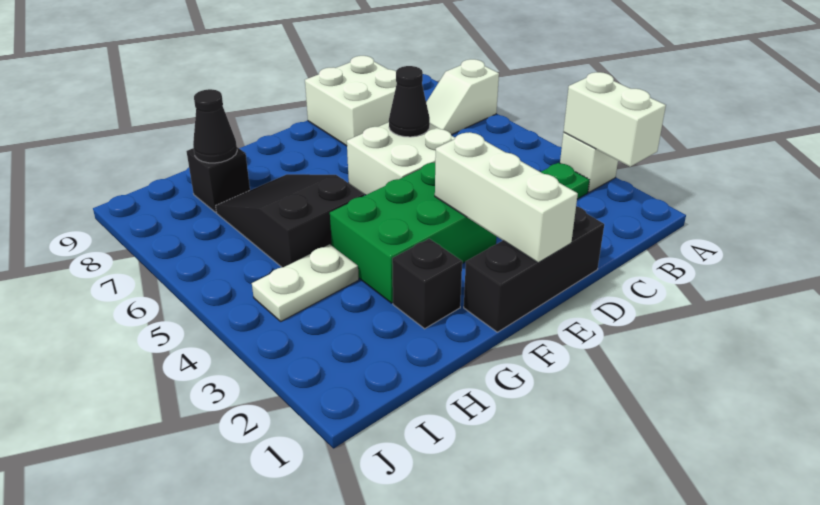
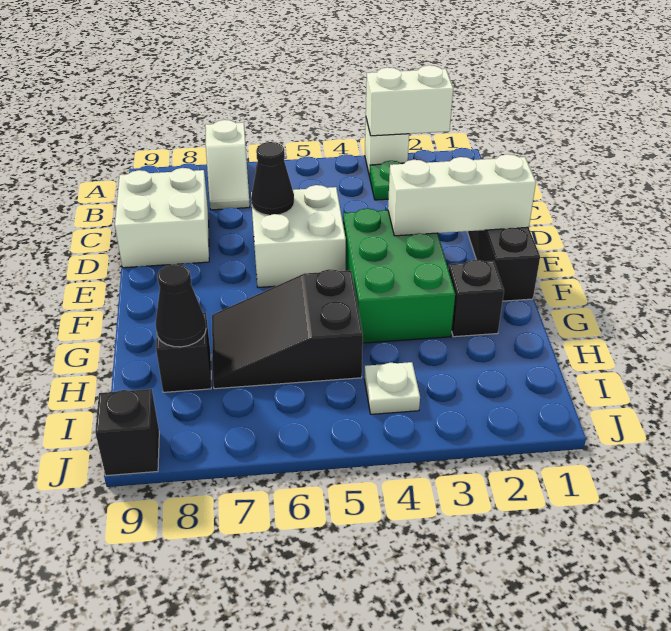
white plate H4:I4 level 1 -> white plate I4 level 1
none -> black brick J9 level 1

